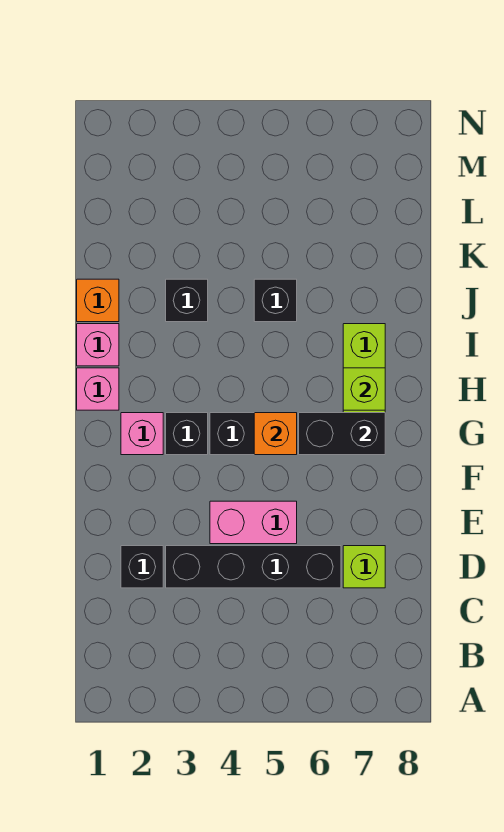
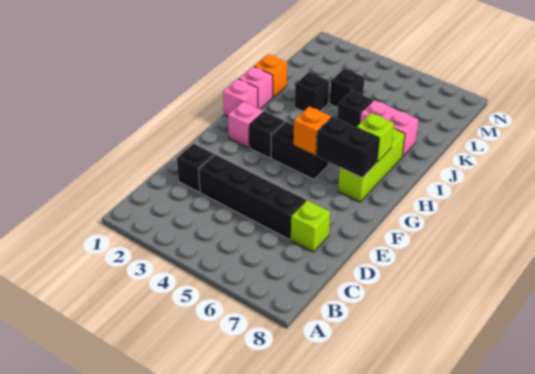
pink brick E4:E5 level 1 -> pink brick J6:J7 level 1
none -> black brick K4 level 1

